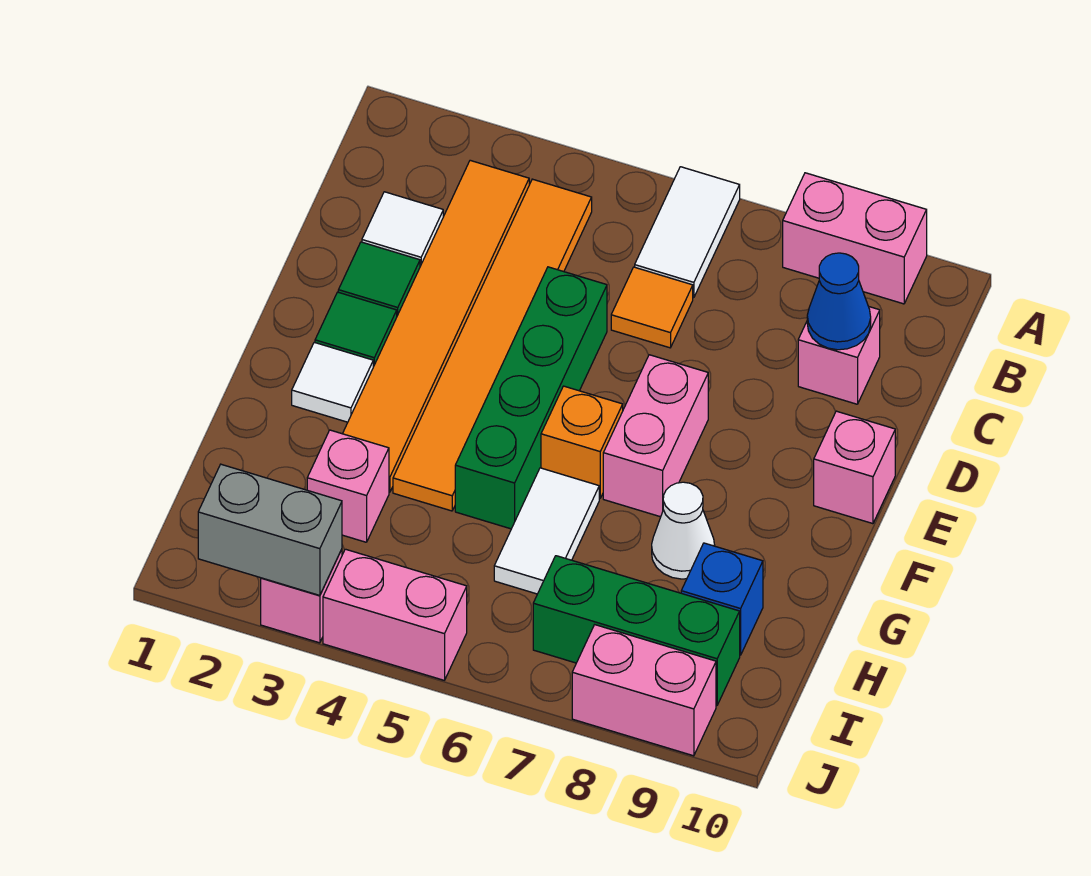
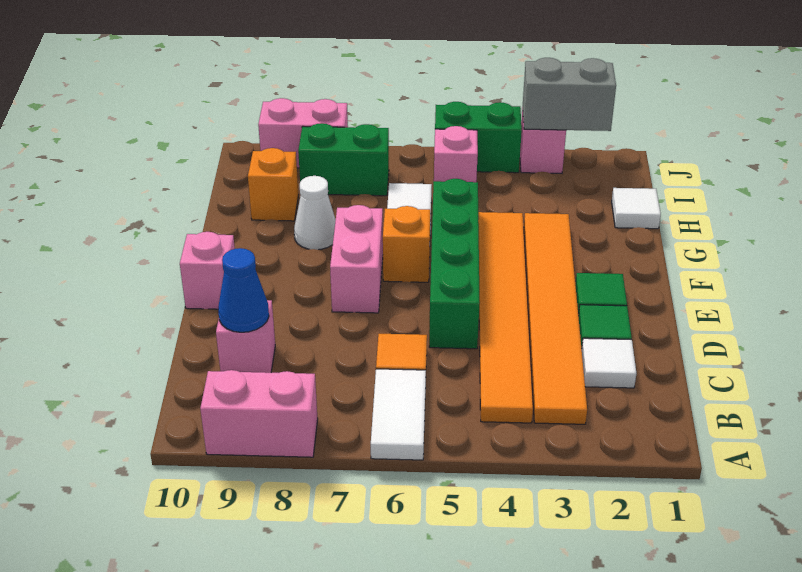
white tile F2 level 1 -> white tile H1 level 1
pink brick H3 level 1 -> pink brick I5 level 1
blue brick H9 level 1 -> orange brick H9 level 1
green brick I7:I9 level 1 -> green brick I7:I8 level 1
pink brick J4:J5 level 1 -> green brick J4:J5 level 1

